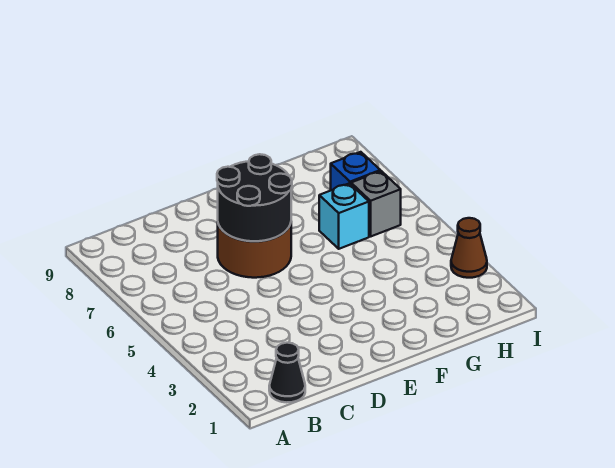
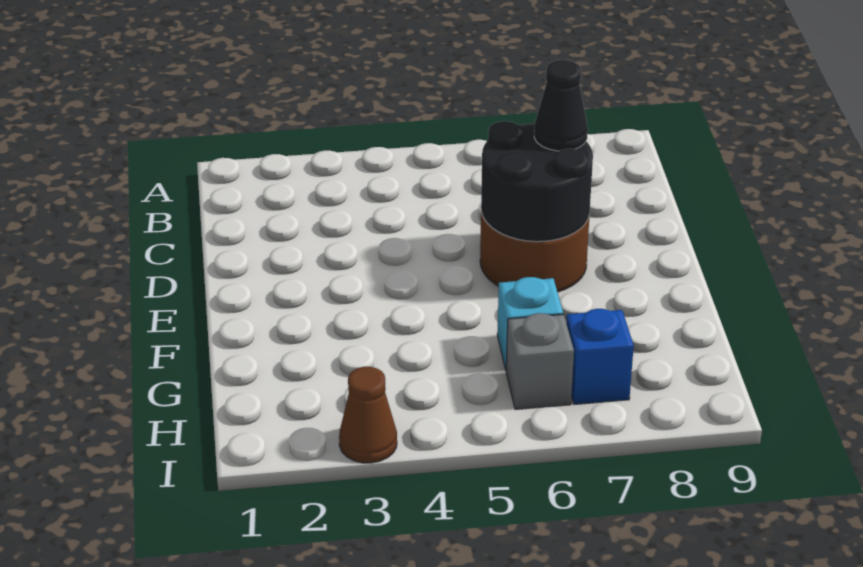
black cone B1 level 1 -> black cone D7 level 3

